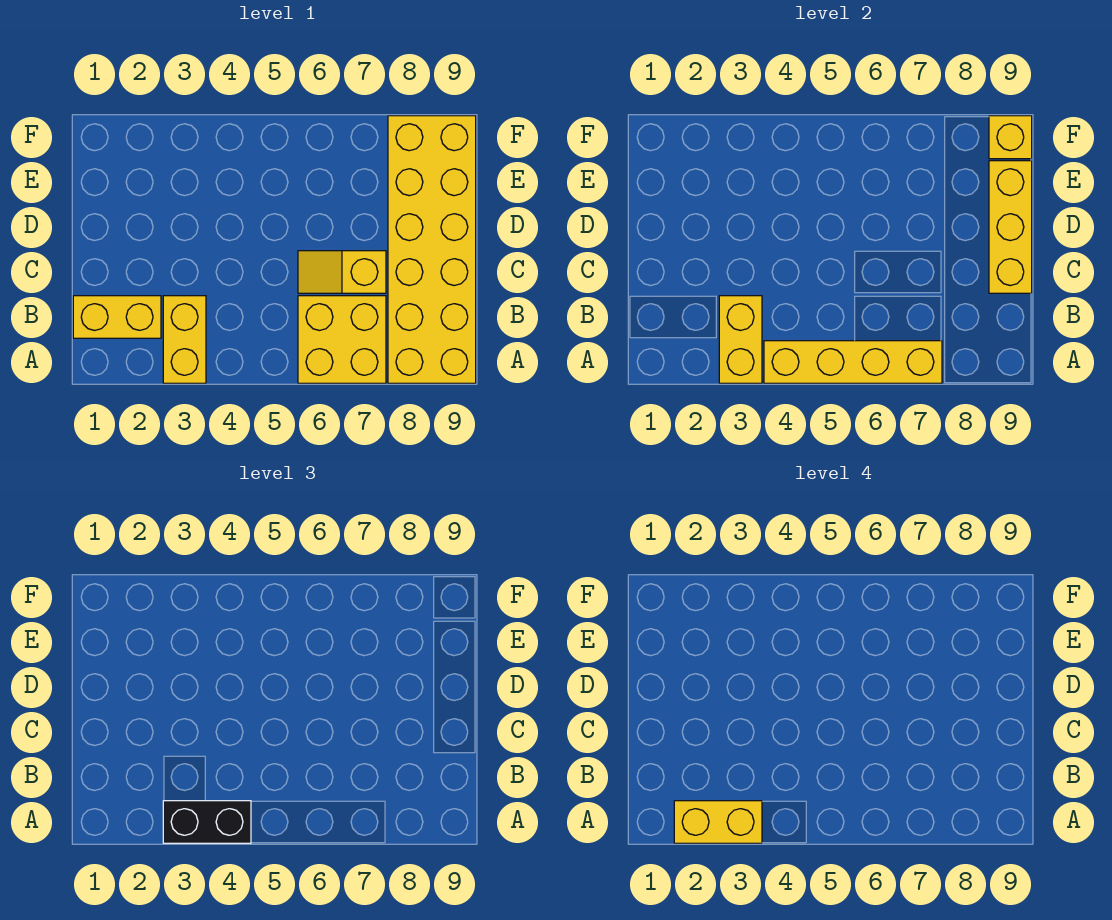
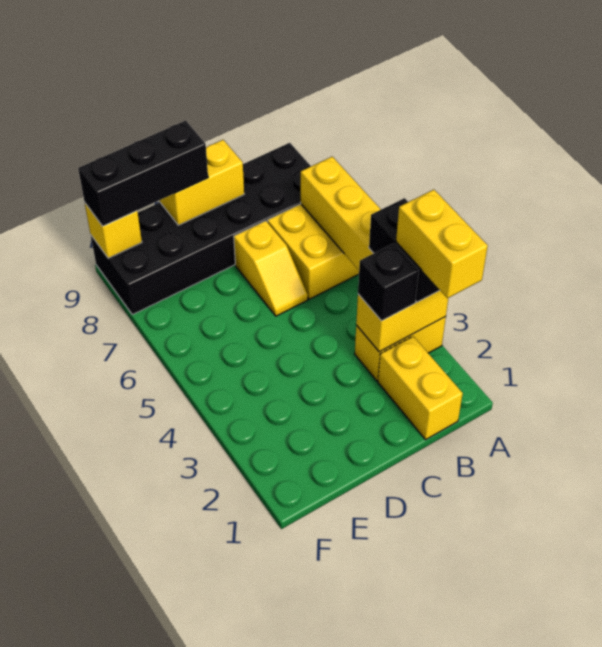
yellow brick A8:F9 level 1 -> black brick A8:F9 level 1
none -> black brick B3 level 3
yellow brick C9:E9 level 2 -> yellow brick C9:D9 level 2
none -> black brick D9:F9 level 3

